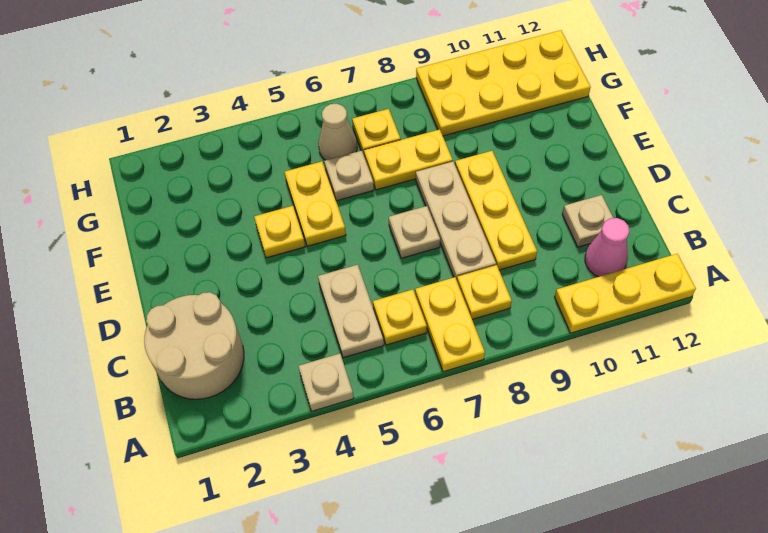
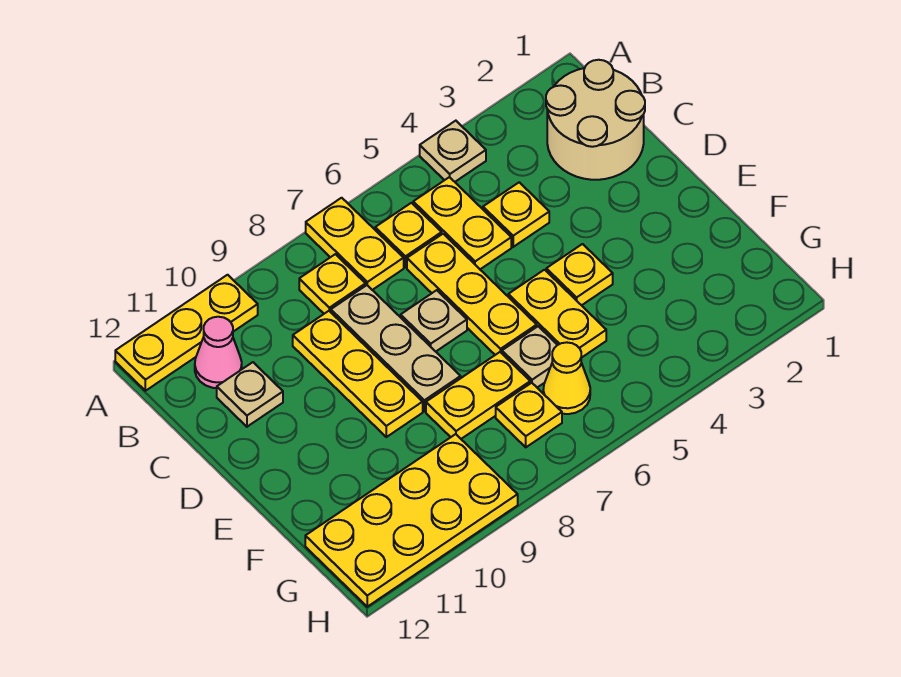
tan plate B5:C5 level 1 -> yellow plate B5:C5 level 1
none -> yellow plate C4 level 1
none -> yellow plate C6:E6 level 1
tan cone G6 level 1 -> yellow cone G6 level 1

